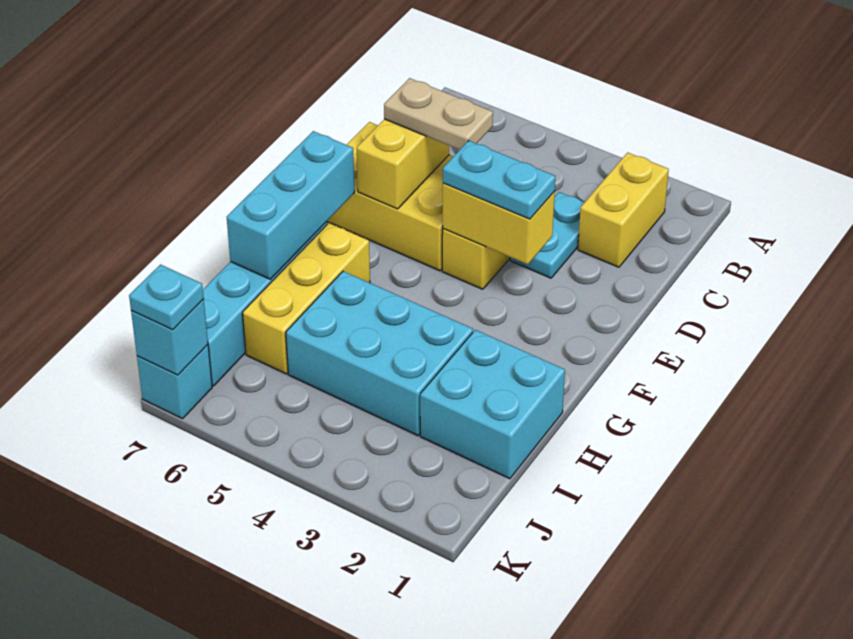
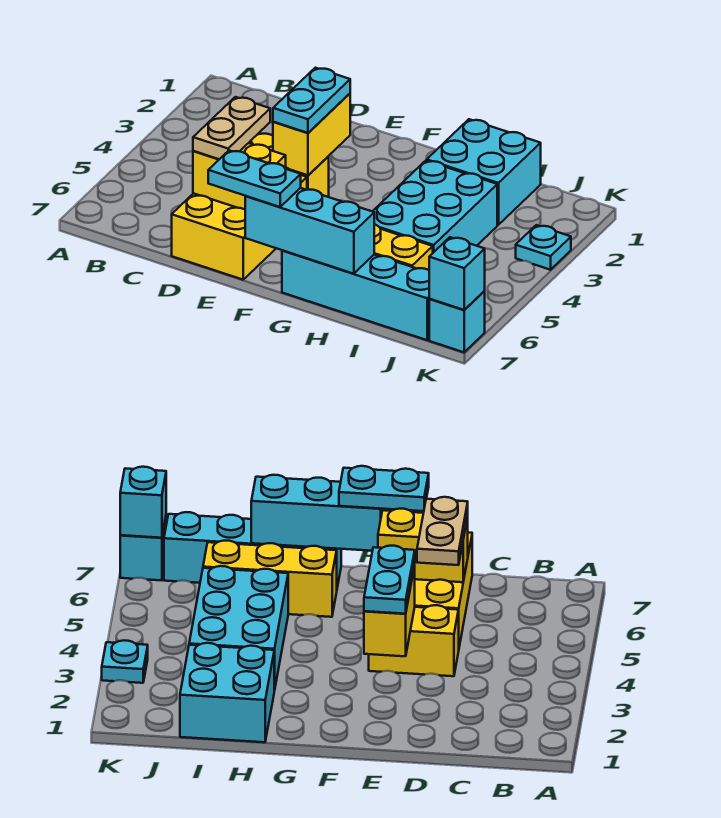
yellow brick B2:C2 level 1 -> none
cyan plate C3:D3 level 1 -> cyan plate E7:F7 level 3
cyan plate K7 level 3 -> cyan plate K3 level 1

